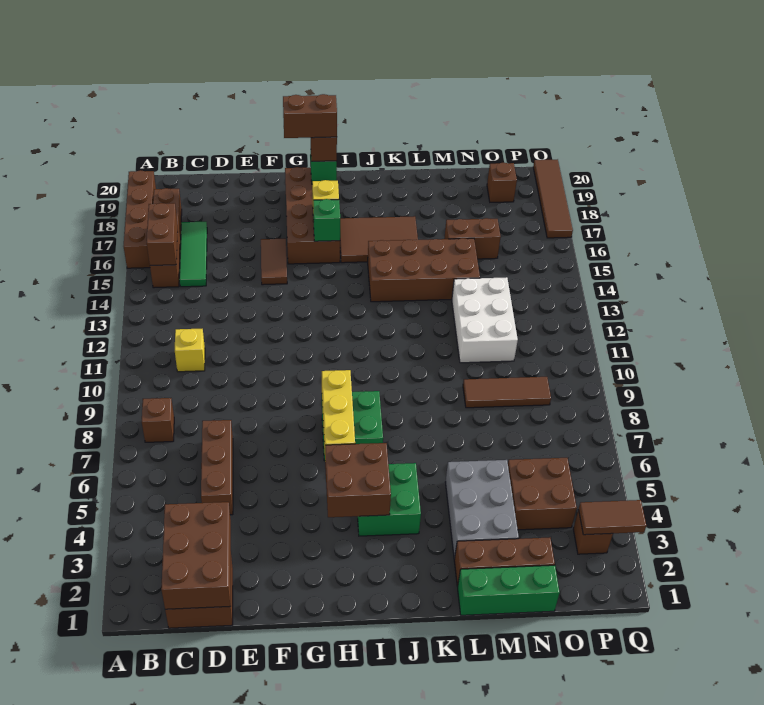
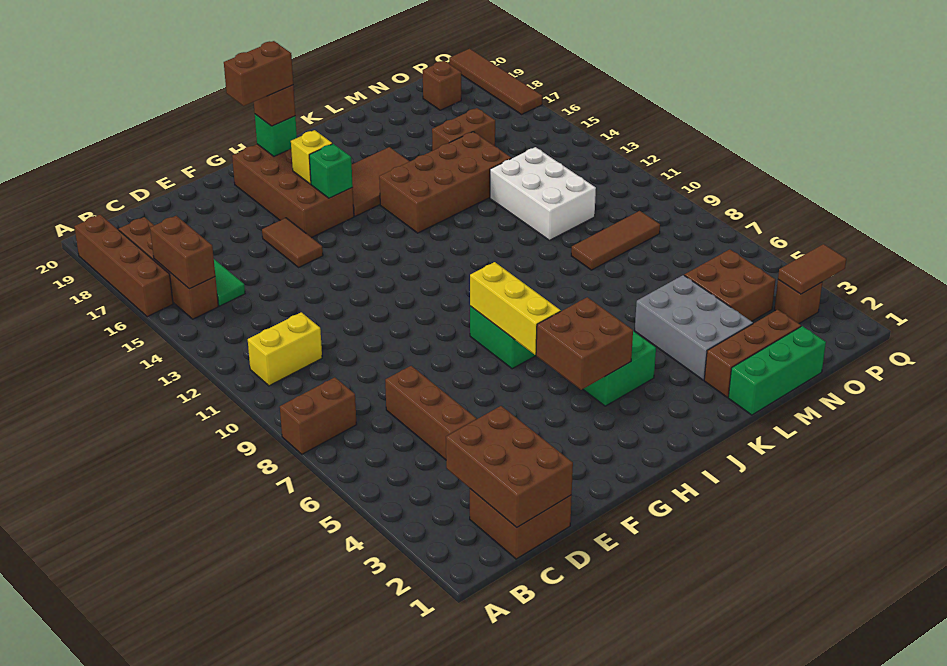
brown brick B8 level 1 -> brown brick A8:B8 level 1
yellow brick C11 level 1 -> yellow brick B11:C11 level 1

